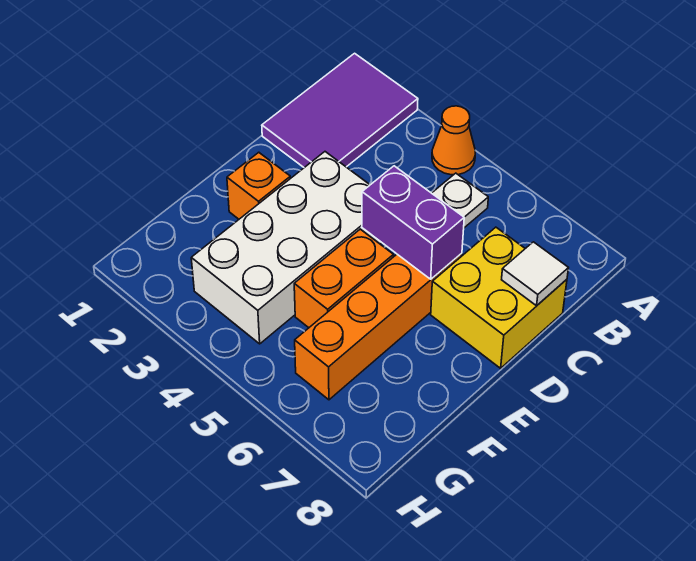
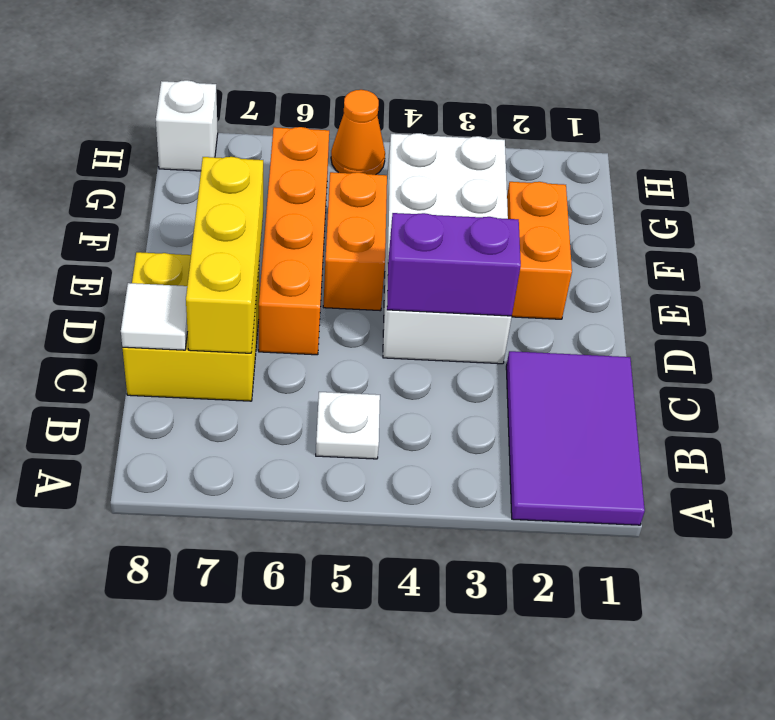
orange cone A4 level 1 -> orange cone H5 level 1
none -> yellow brick C7:E7 level 2
purple brick D5:D6 level 2 -> purple brick D3:D4 level 2
orange brick E2 level 1 -> orange brick E2:F2 level 1
none -> white brick H8 level 1

